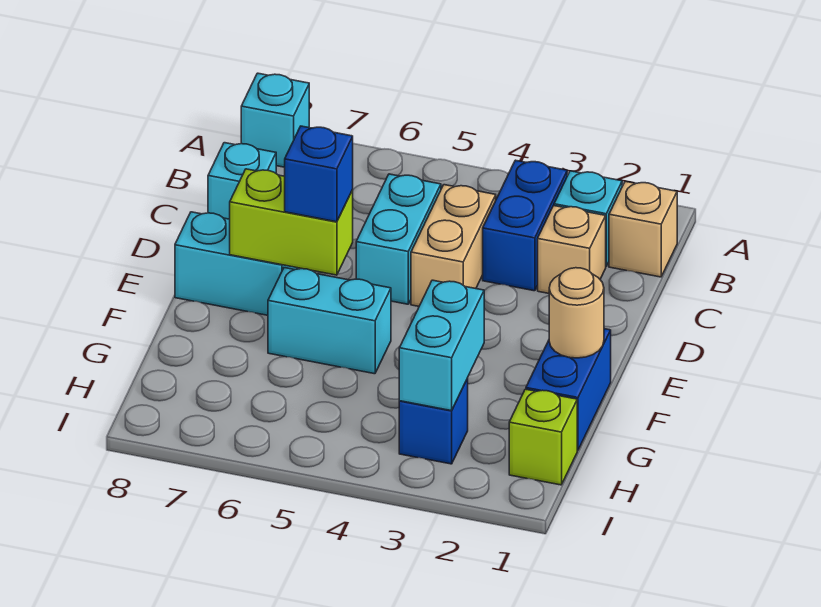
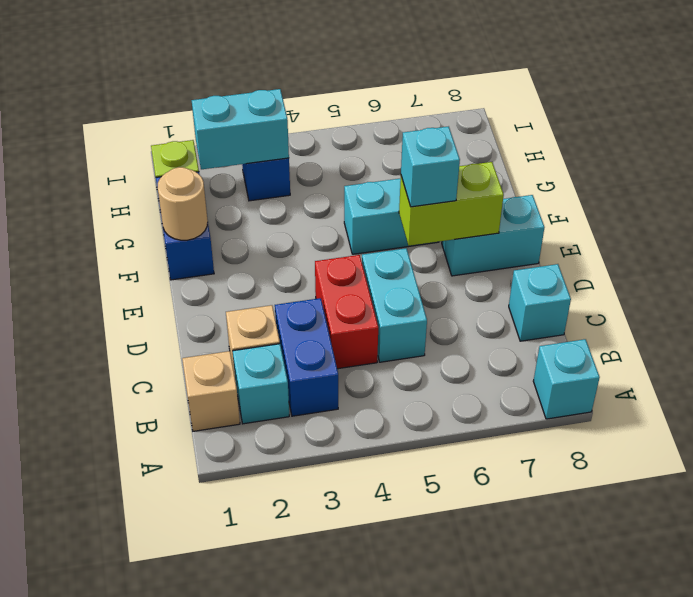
tan brick C4:D4 level 1 -> red brick C4:D4 level 1
blue brick E6 level 3 -> cyan brick E6 level 3
cyan brick G3:H3 level 2 -> cyan brick H2:H3 level 2

